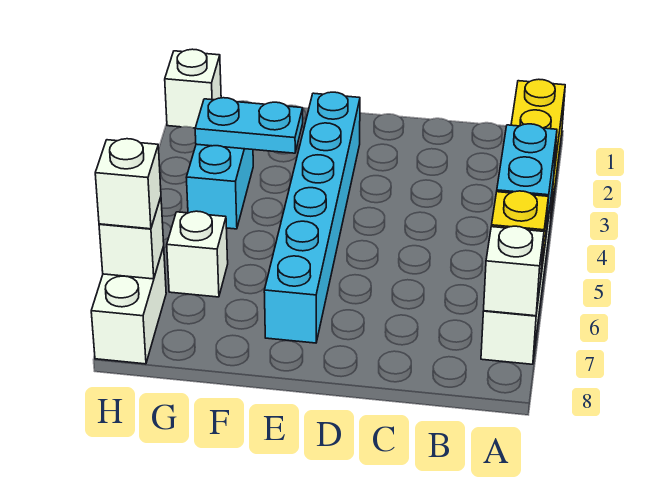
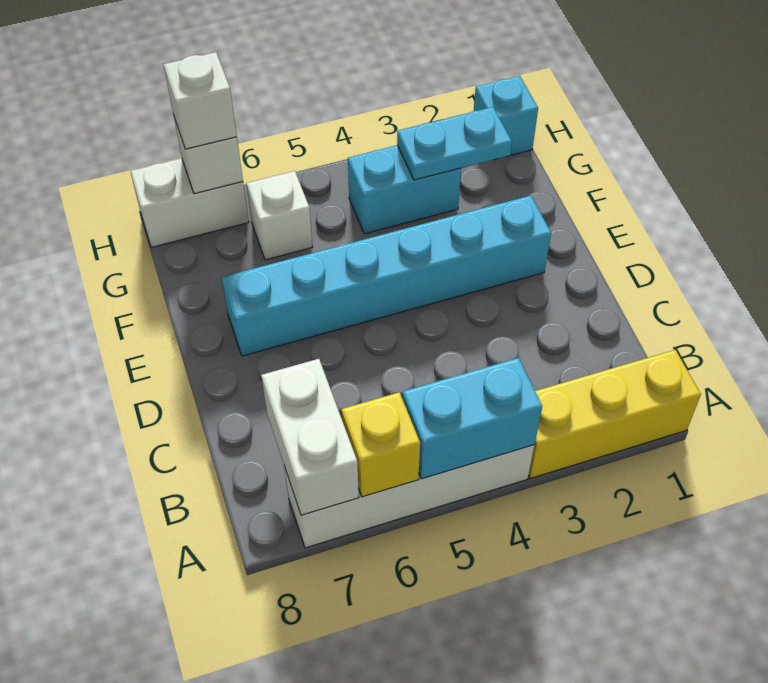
white brick A7 level 2 -> white brick A7:B7 level 2
cyan plate F3:G3 level 2 -> cyan plate G2:G3 level 2
white brick H1 level 1 -> cyan brick H1 level 1

